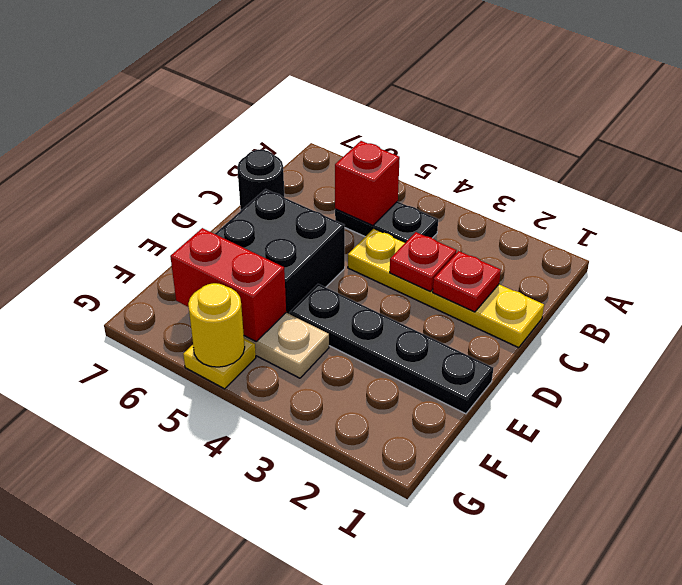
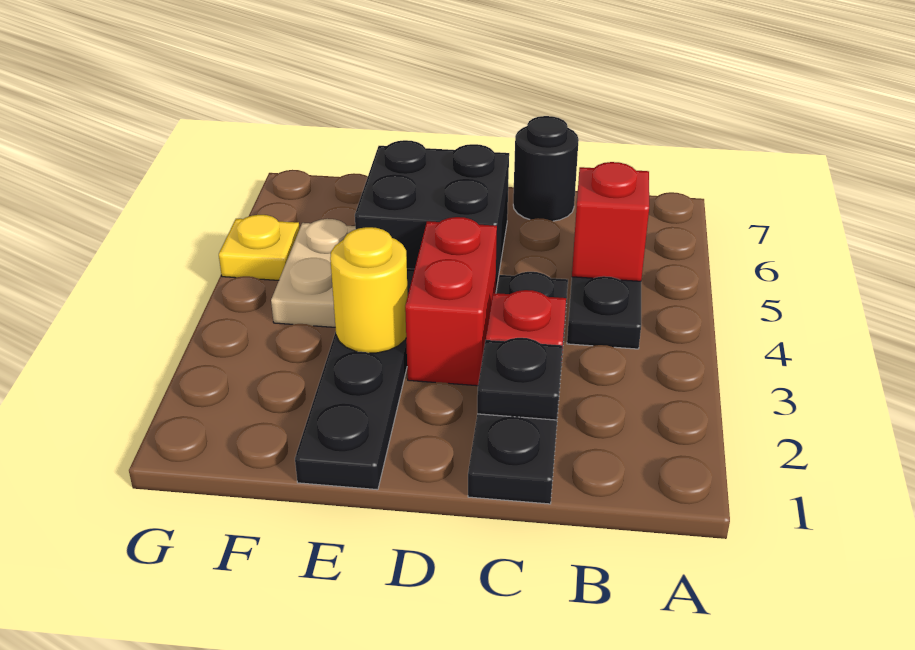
yellow plate C1:C4 level 1 -> black plate C1:C4 level 1
red plate C2 level 2 -> black plate C2 level 2
red brick F5:F6 level 2 -> red brick D3:D4 level 1
yellow round brick G5 level 2 -> yellow round brick E3 level 2

